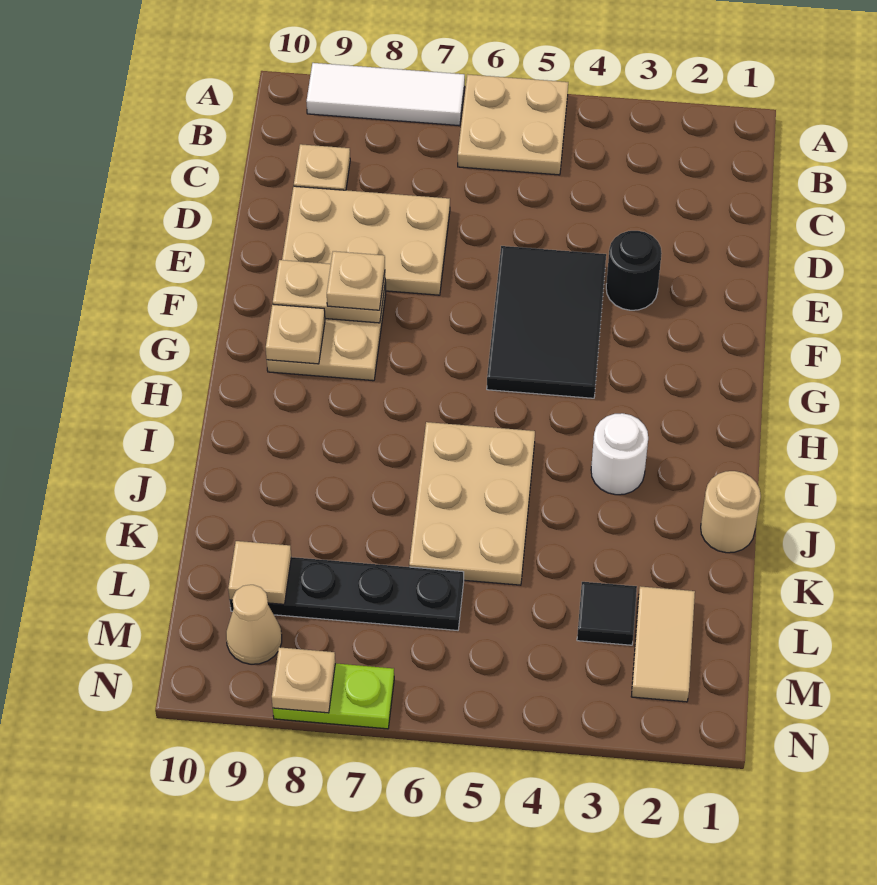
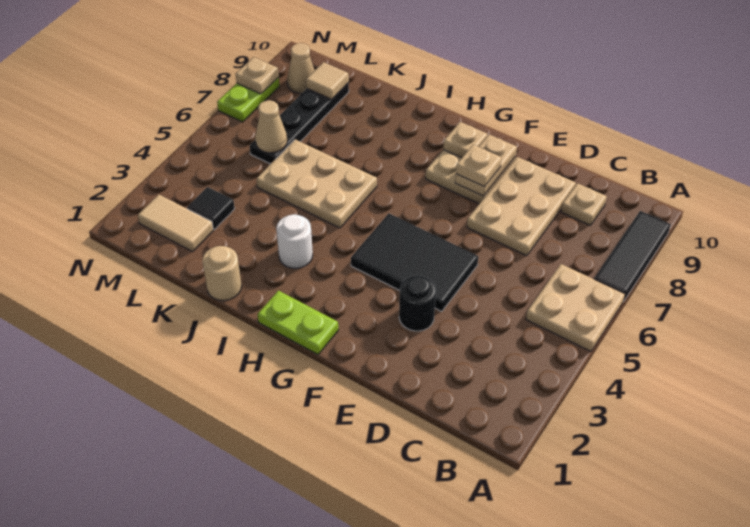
white tile A7:A9 level 1 -> black tile A7:A9 level 1
none -> lime plate G1:H1 level 1
none -> tan cone L6 level 2

